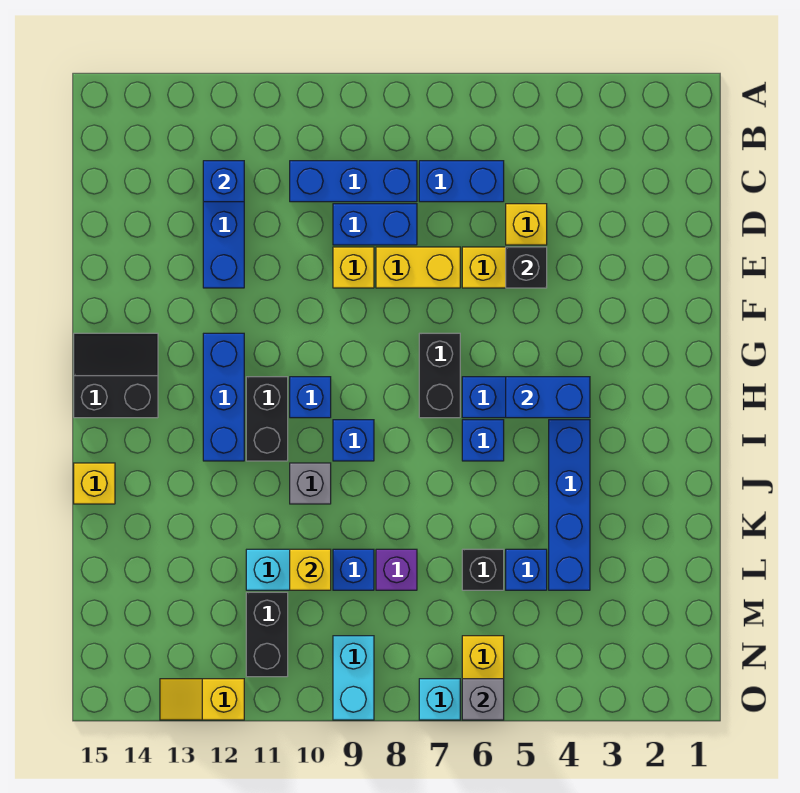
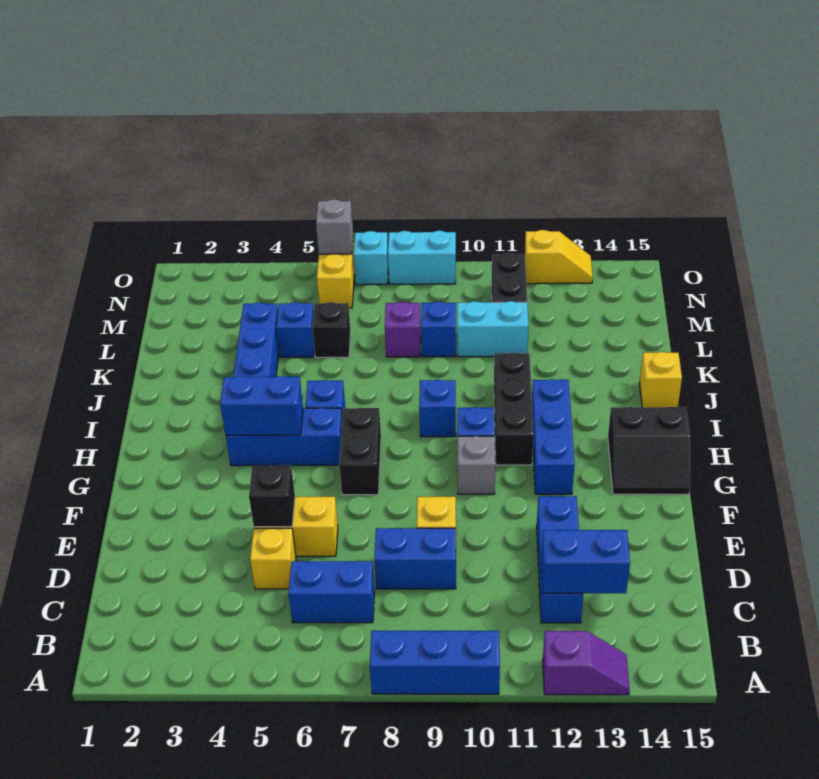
none -> purple slope A12:A13 level 1 top 12
blue brick C8:C10 level 1 -> blue brick A8:A10 level 1
blue brick C12 level 2 -> blue brick C12:C13 level 2
yellow brick E7:E8 level 1 -> none
black brick H11:I11 level 1 -> black brick H11:J11 level 1
grey brick J10 level 1 -> grey brick G10 level 1
yellow brick L10 level 2 -> none
cyan brick N9:O9 level 1 -> cyan brick O8:O9 level 1

